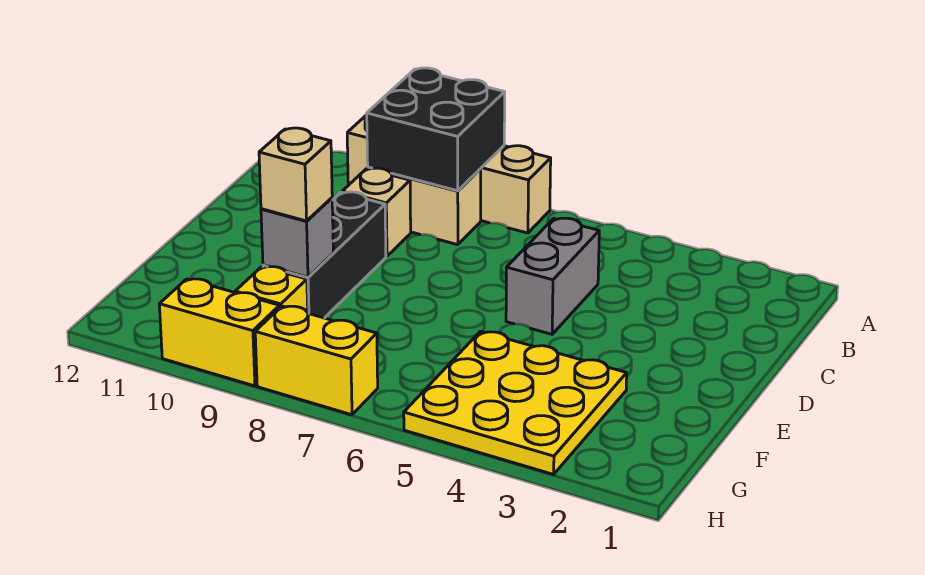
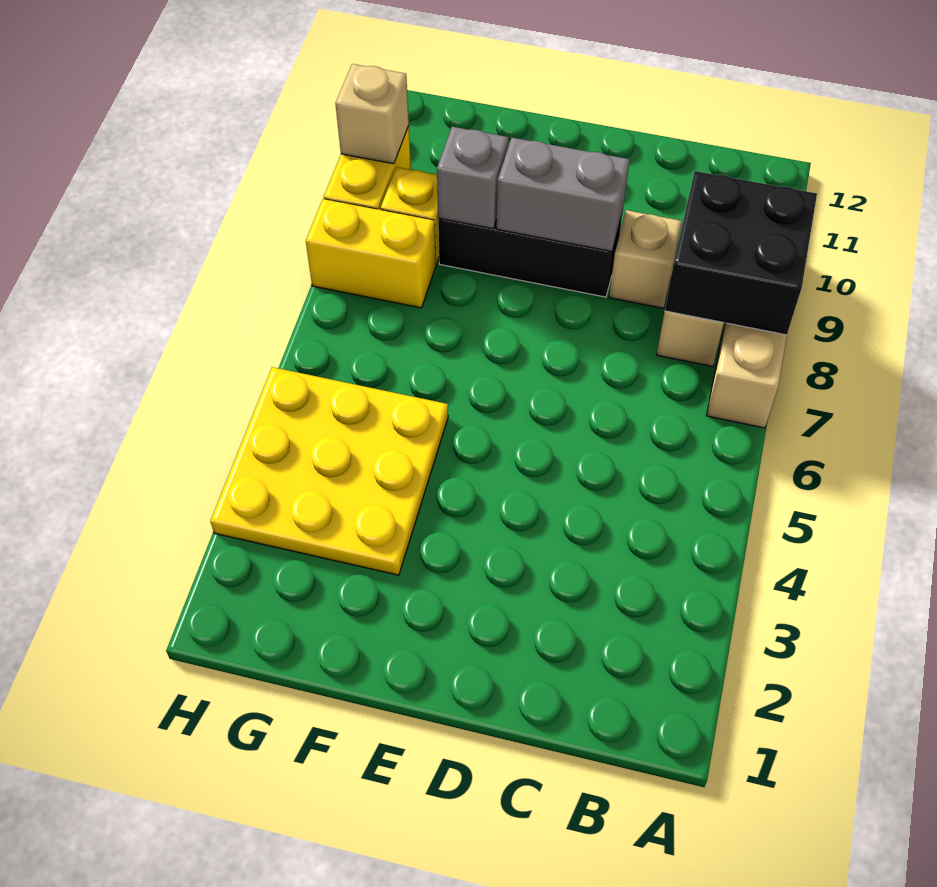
grey brick C5:D5 level 1 -> grey brick D9:E9 level 2
tan brick F9 level 3 -> tan brick H10 level 2
yellow brick H7:H8 level 1 -> yellow brick G8:H8 level 1

